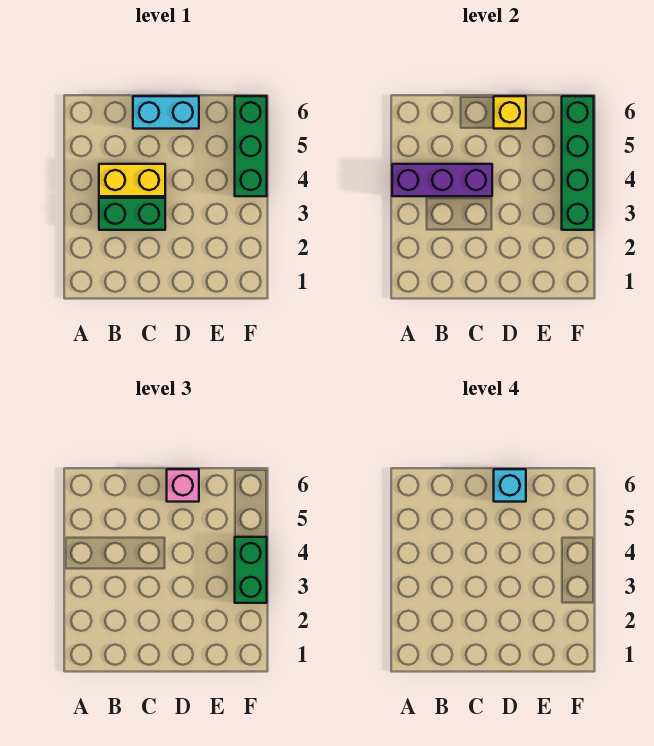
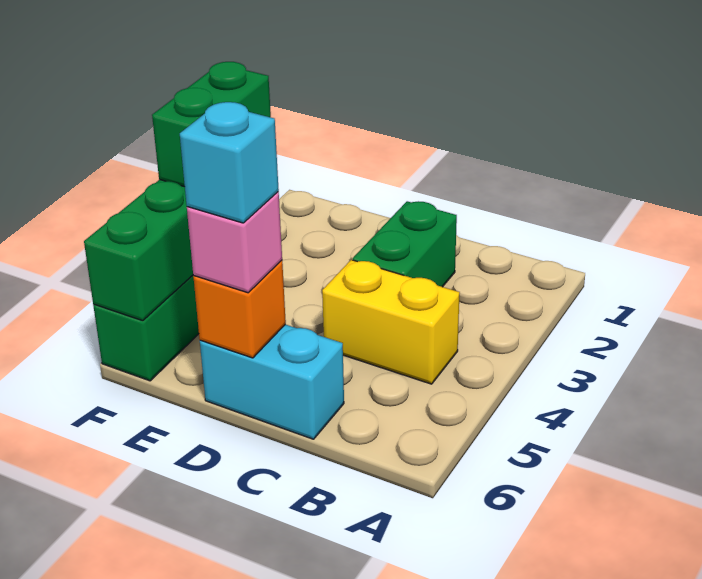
purple brick A4:C4 level 2 -> none
green brick B3:C3 level 1 -> green brick C2:C3 level 1
yellow brick D6 level 2 -> orange brick D6 level 2

